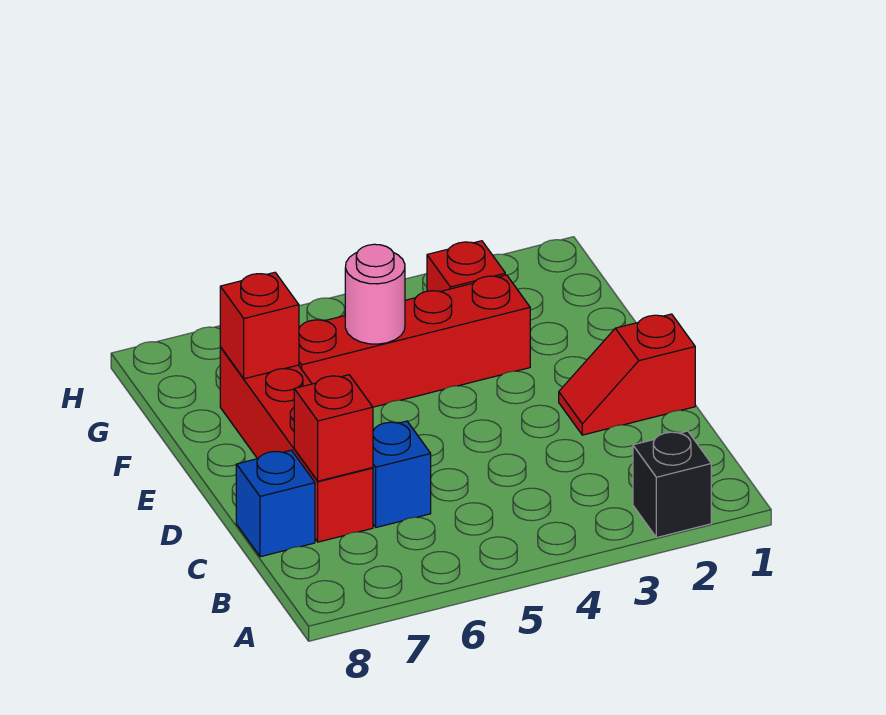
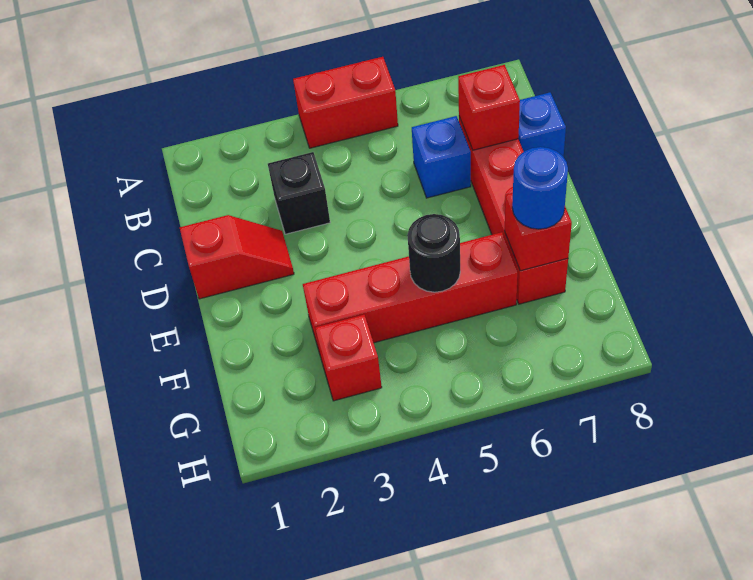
black brick A2 level 1 -> black brick C3 level 1
none -> red brick A4:A5 level 1
pink round brick F5 level 2 -> black round brick F5 level 2
none -> blue round brick F7 level 3

